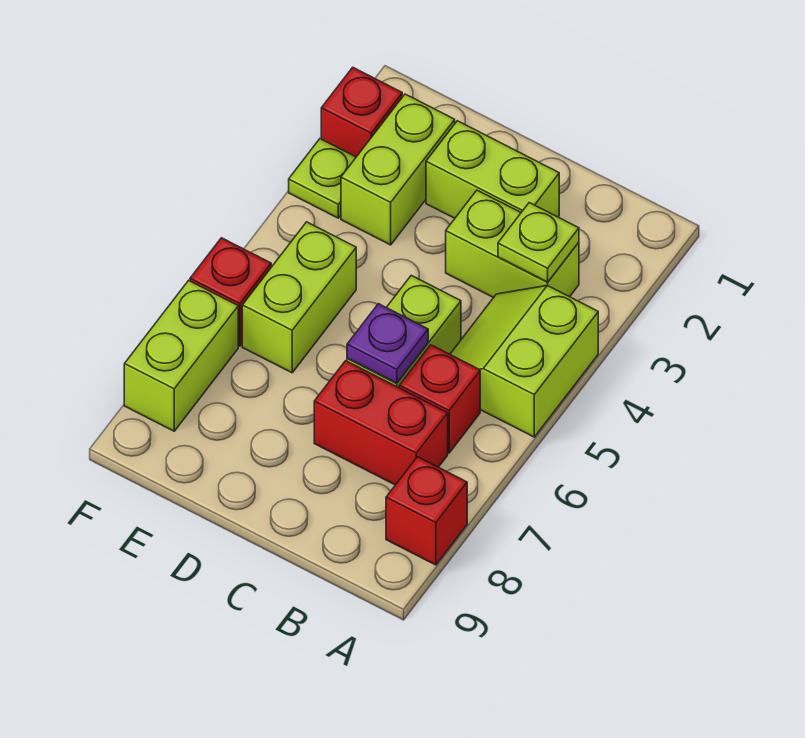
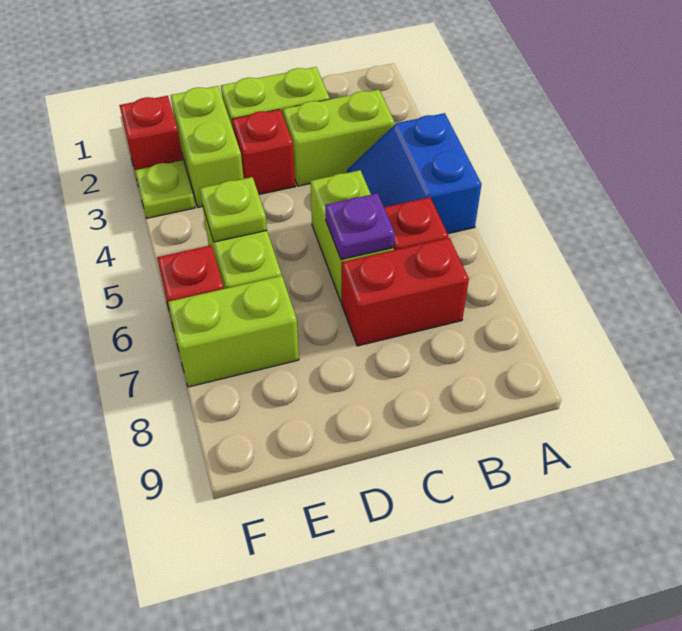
lime slope A4:B5 level 1 top A -> blue slope A4:B5 level 1 top A
red brick A8 level 1 -> red brick D3 level 1
lime plate B3 level 2 -> lime plate E5 level 2
lime brick F7:F8 level 1 -> lime brick E7:F7 level 1

